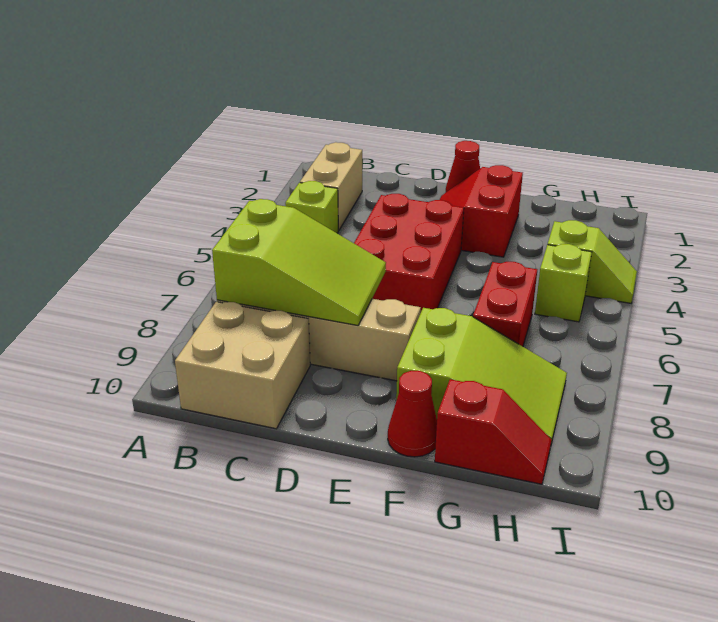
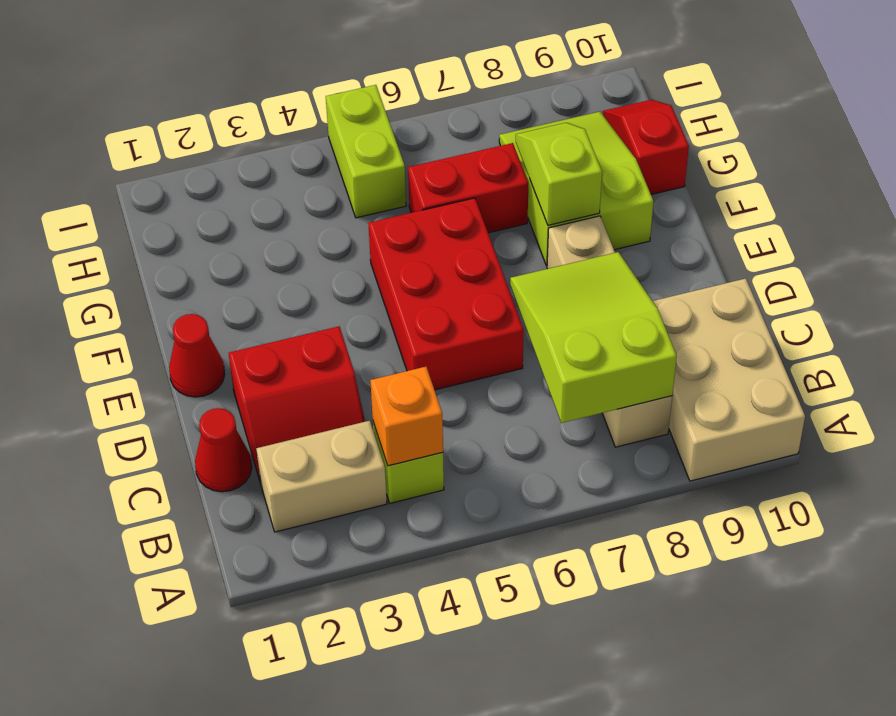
none -> orange brick B4 level 2
tan brick B9:C10 level 1 -> tan brick A9:C10 level 1
red brick D4:E6 level 1 -> red brick D5:F6 level 1
red slope E2:F3 level 1 top F -> red slope C2:D3 level 1 top D
red cone F10 level 1 -> red cone C1 level 1
lime slope H4:I4 level 1 top H -> lime slope F8:G8 level 2 top F
lime brick H5 level 1 -> lime brick H5:I5 level 1

